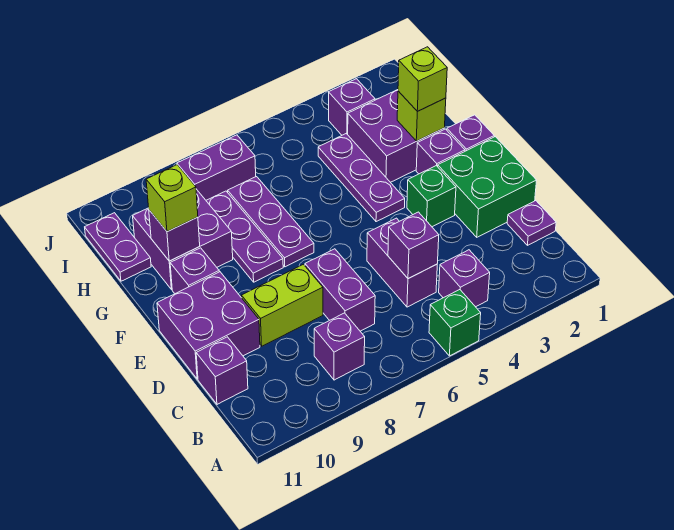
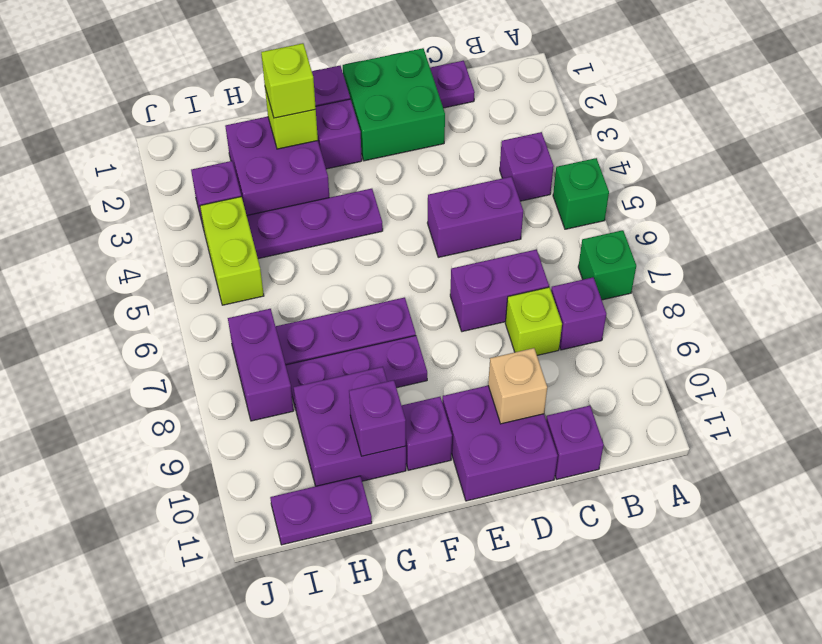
purple brick C5 level 2 -> none
lime brick D8:D9 level 1 -> lime brick I4:I5 level 1
none -> tan brick D10 level 2
green brick E3 level 1 -> green brick A7 level 1
lime brick G10 level 3 -> lime brick C8 level 1

